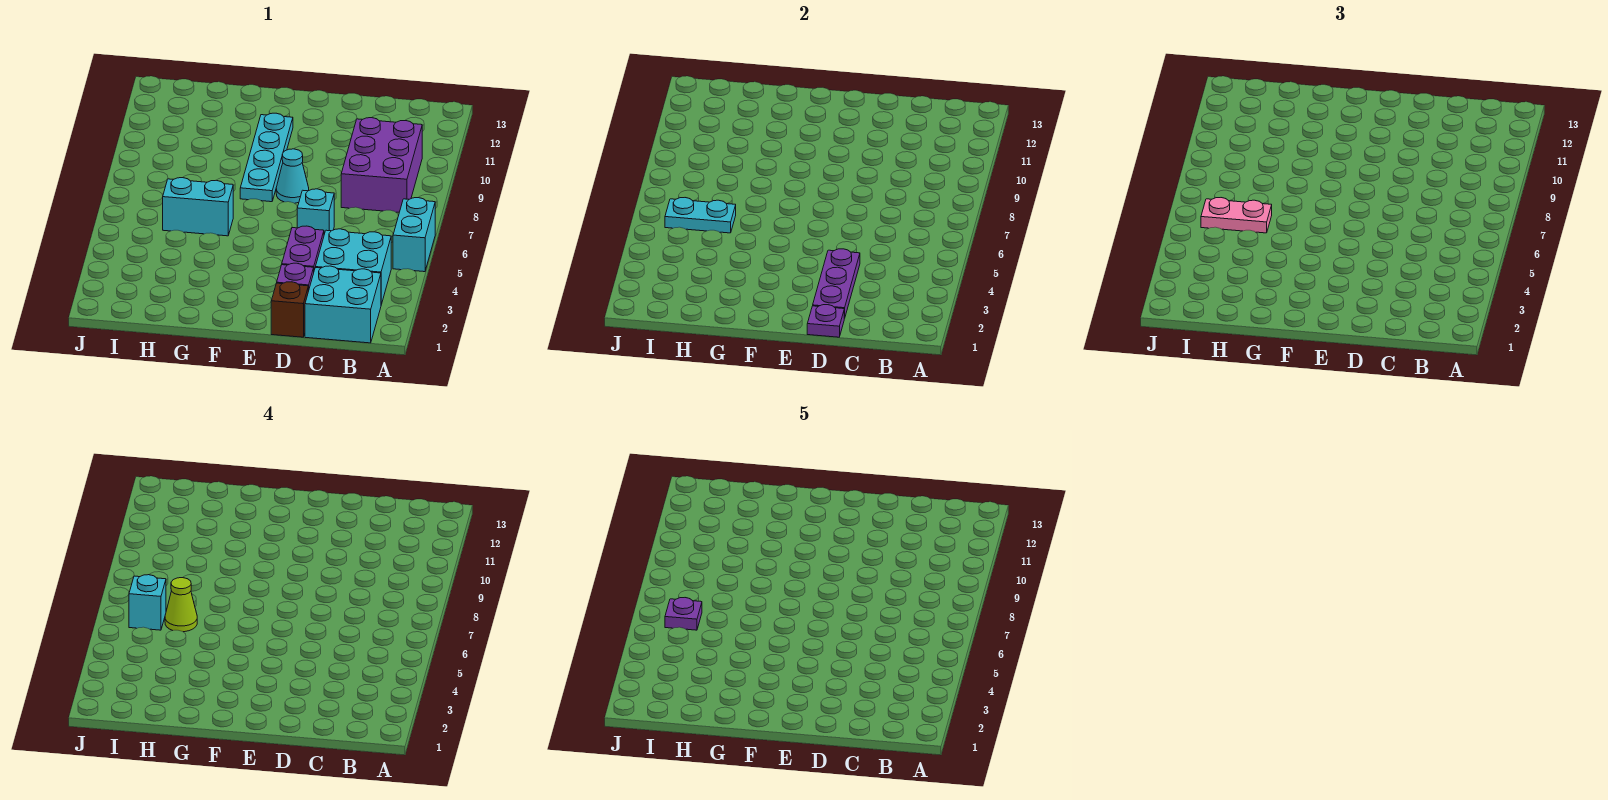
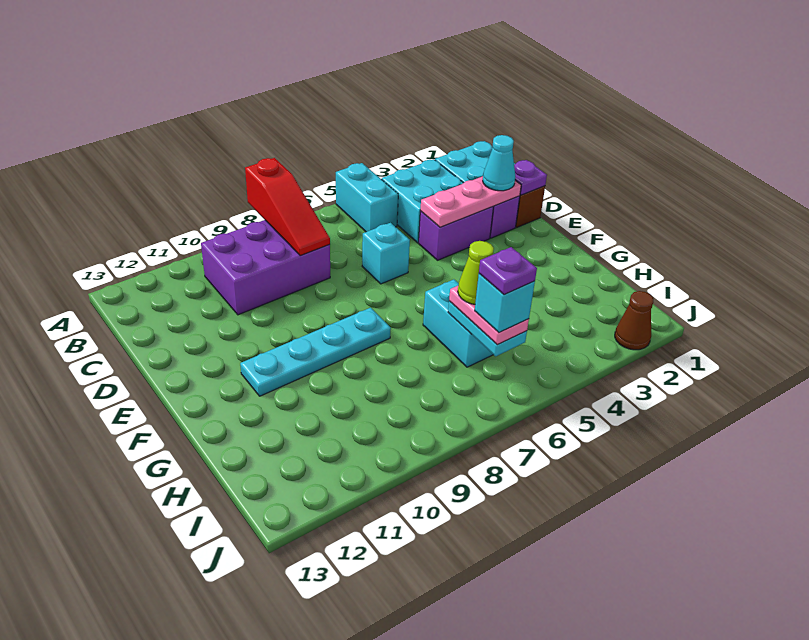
cyan brick A5:A6 level 1 -> cyan brick A5:B5 level 1
none -> red slope A8:C8 level 2 top A
purple plate D2:D4 level 2 -> pink plate D2:D4 level 2
cyan cone E8 level 1 -> cyan cone D2 level 3
none -> brown cone J2 level 1

